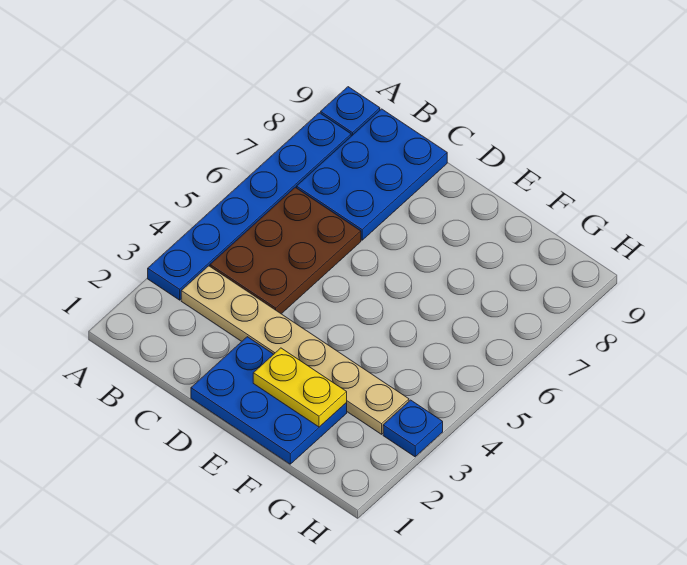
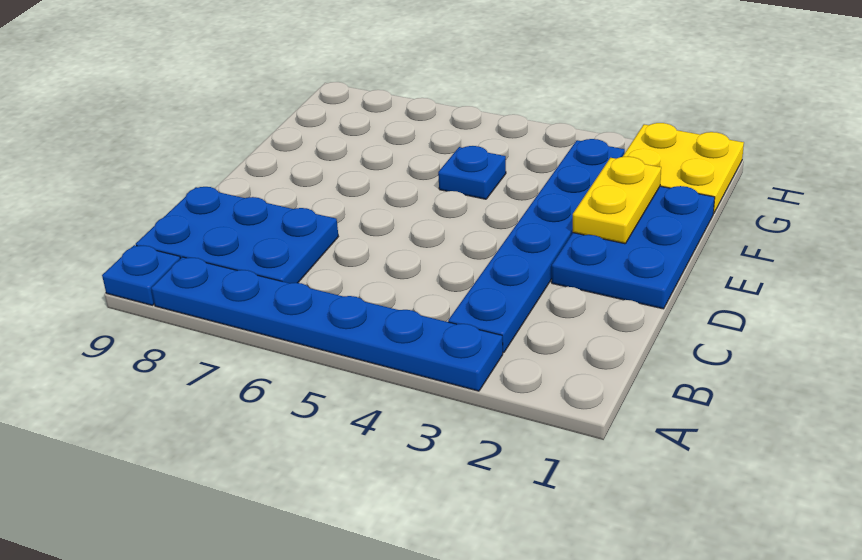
tan plate B3:G3 level 1 -> blue plate B3:G3 level 1
brown plate B4:C6 level 1 -> none
none -> yellow plate G1:H2 level 1
blue plate H3 level 1 -> blue plate F5 level 1

